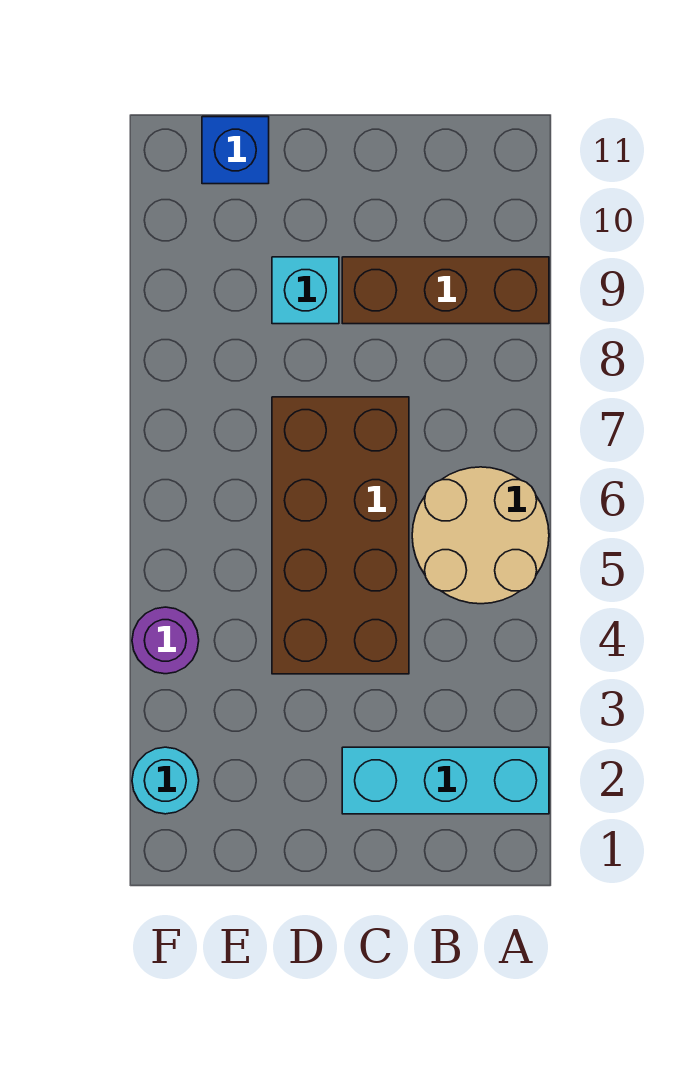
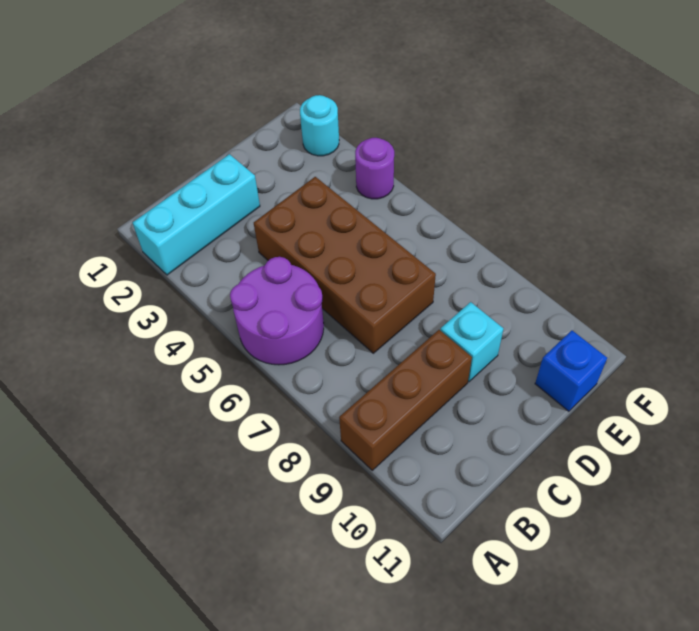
tan round brick A5:B6 level 1 -> purple round brick A5:B6 level 1

